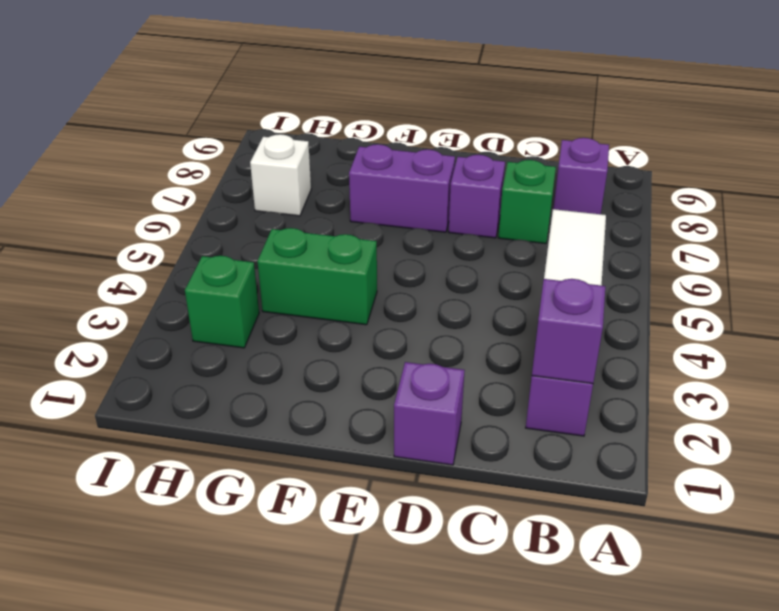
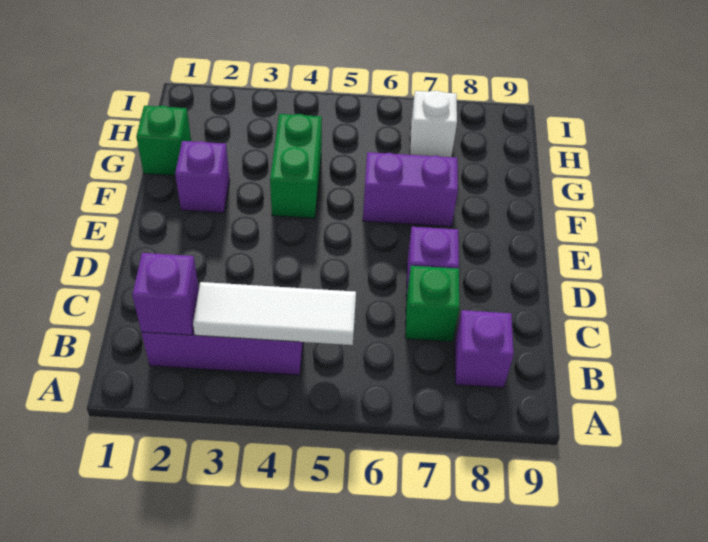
purple brick D1 level 1 -> purple brick F2 level 1
purple brick E7:F7 level 1 -> purple brick F6:F7 level 1
green brick H3 level 1 -> green brick G1 level 1

